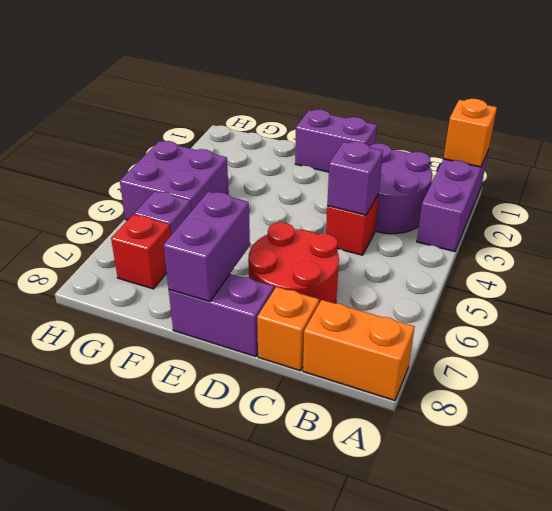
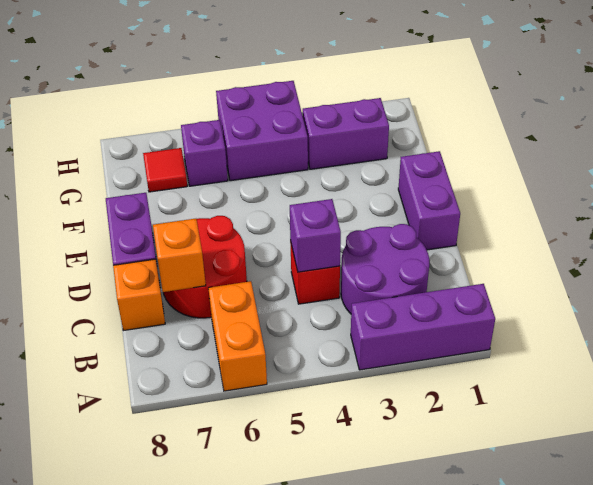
orange brick A1 level 2 -> orange brick C7 level 2
orange brick A8:B8 level 1 -> orange brick A6:B6 level 1
purple brick E7:E8 level 2 -> purple brick G2:G3 level 1
red brick G7 level 1 -> red tile G7 level 1

